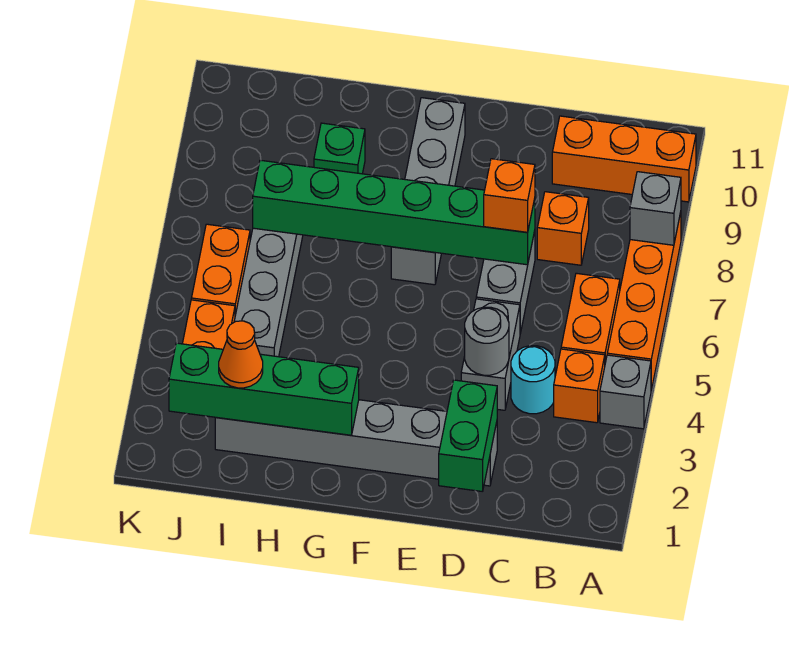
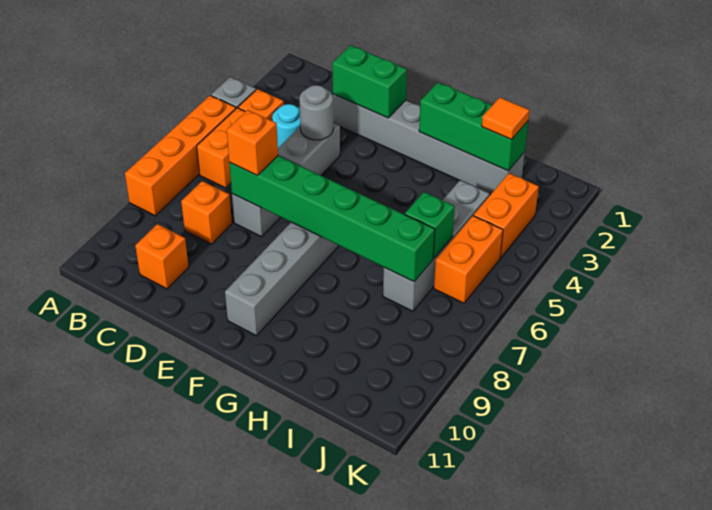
grey brick A8 level 2 -> none
orange brick A10:C10 level 1 -> orange brick C10 level 1
green brick D1:D2 level 2 -> green brick D2:E2 level 2
green brick G2:J2 level 2 -> green brick G2:I2 level 2
green brick H9 level 1 -> green brick I6 level 2
orange cone I2 level 3 -> orange tile I2 level 3

